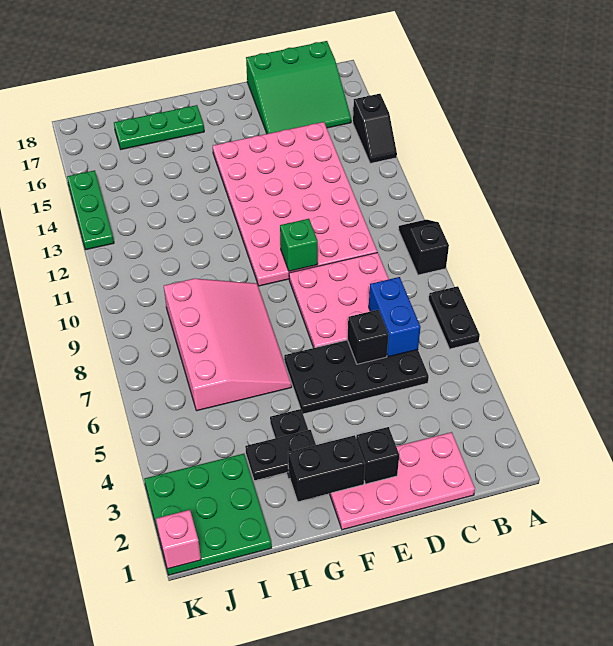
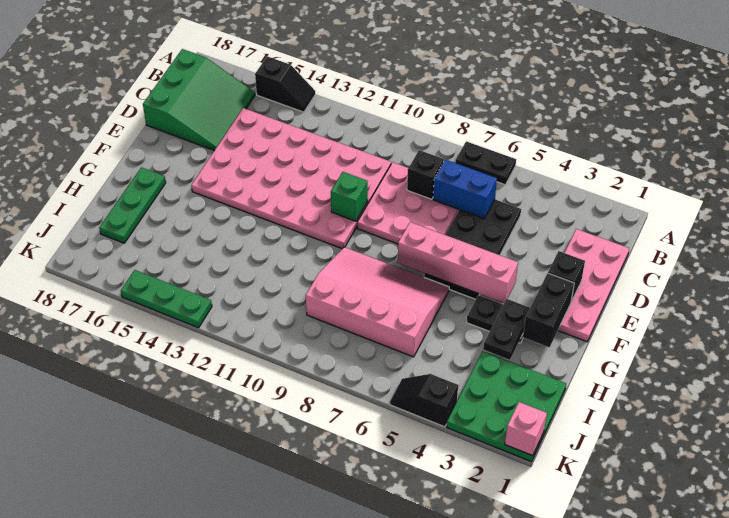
black slope A9:A10 level 1 top 9 -> black slope K4:K5 level 1 top 4
black brick D6 level 2 -> black brick C8 level 2
none -> pink brick F4:F7 level 2

